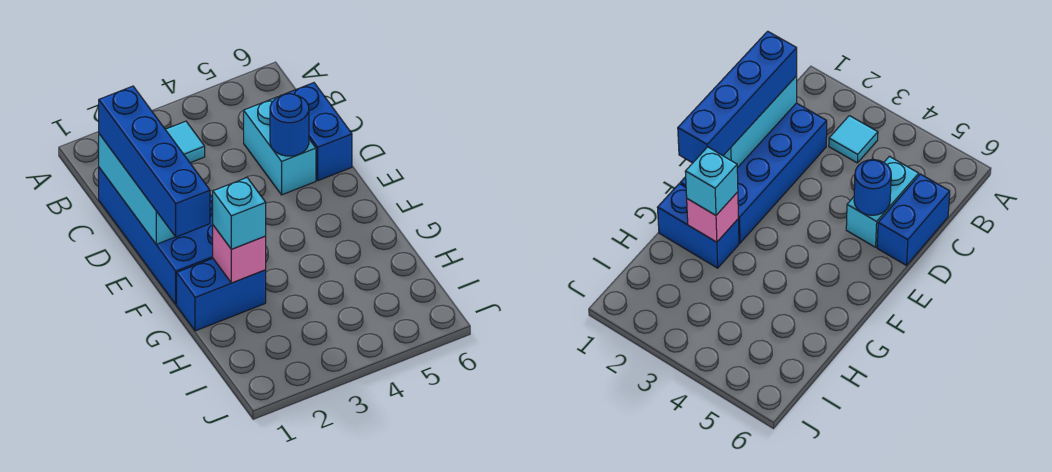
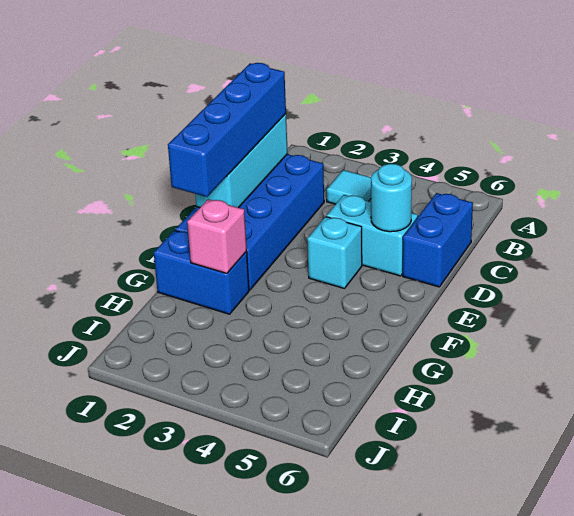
cyan brick C5:D5 level 1 -> cyan brick D4:D5 level 1
blue round brick D5 level 2 -> cyan round brick D5 level 2
cyan brick G2 level 3 -> cyan brick E4 level 1

